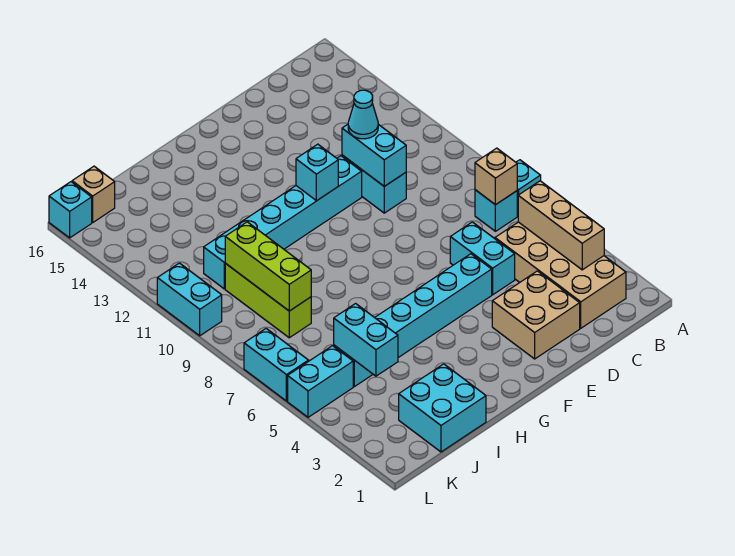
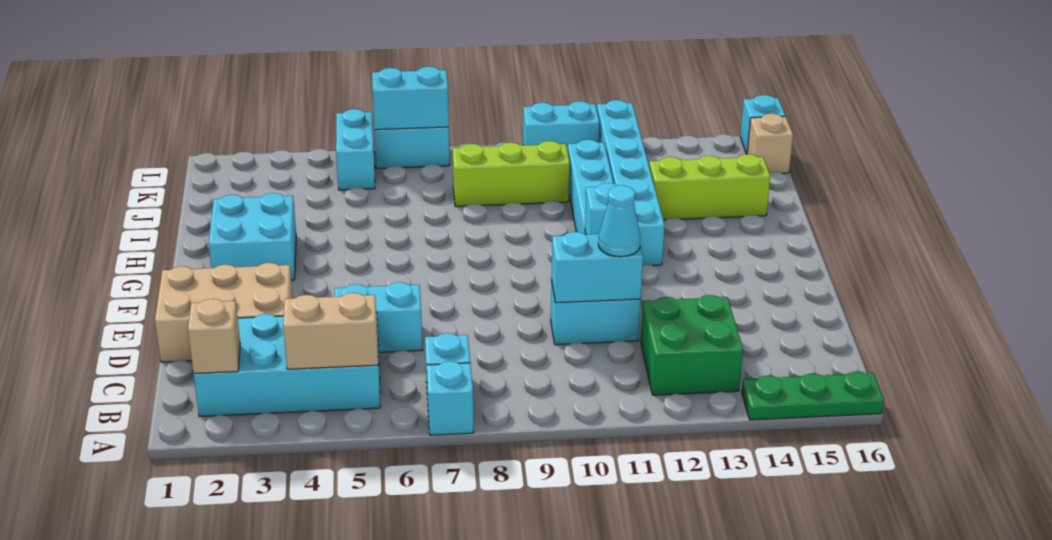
none -> green plate A14:A16 level 1
tan brick B2:C5 level 1 -> cyan brick B2:C5 level 1
tan brick B3:B5 level 2 -> tan brick B4:B5 level 2
tan brick B7 level 2 -> tan brick B2 level 2
none -> green brick B12:C13 level 1
tan brick D2:E3 level 1 -> tan brick D1:E3 level 1
cyan brick E5:J5 level 1 -> cyan brick G12:L12 level 1
cyan brick I1:J2 level 1 -> cyan brick G2:H3 level 1
cyan brick J4:J5 level 2 -> cyan brick L6:L7 level 2
lime brick J8:J10 level 2 -> lime brick I13:I15 level 1

